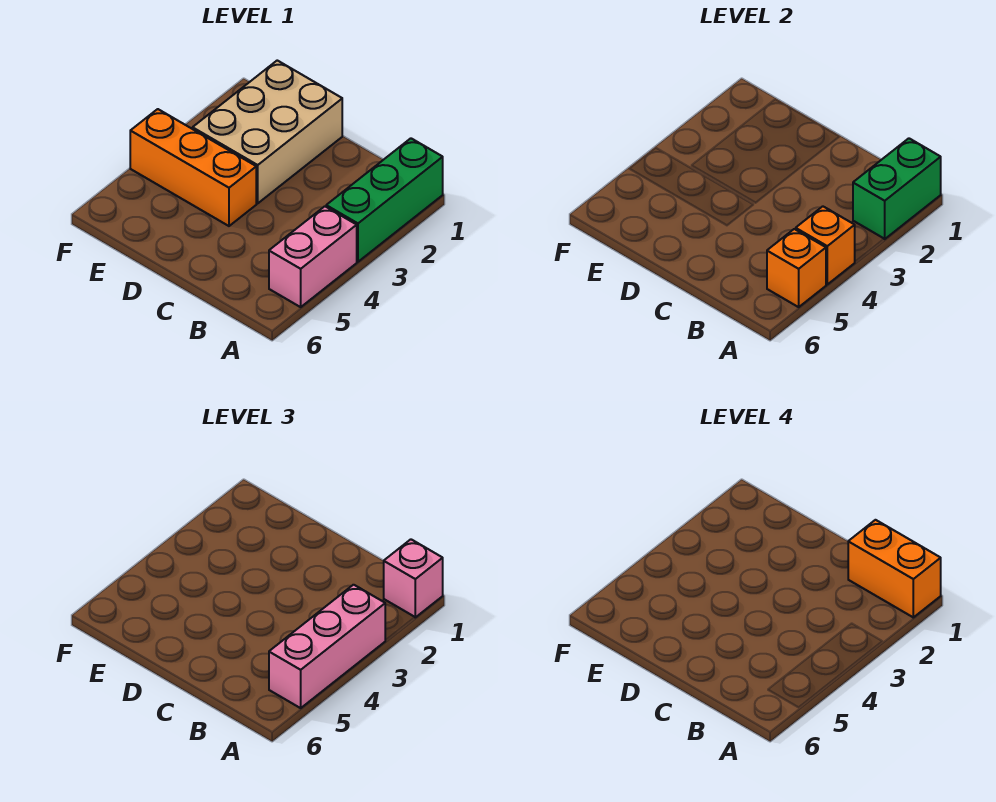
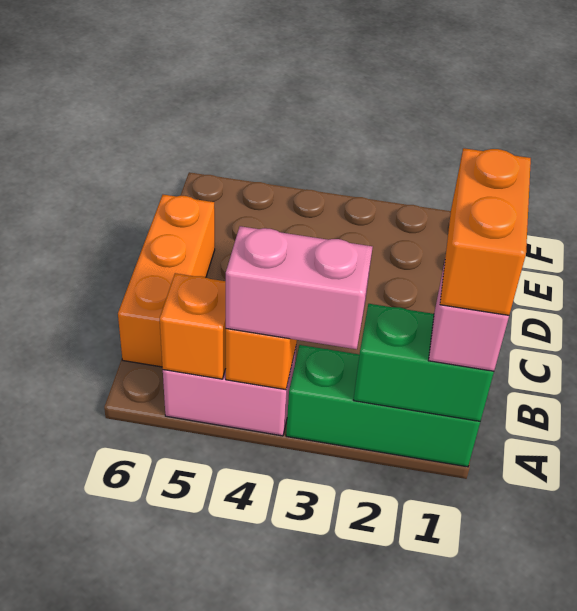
pink brick A3:A5 level 3 -> pink brick A3:A4 level 3
tan brick D1:E3 level 1 -> none
orange brick D4:F4 level 1 -> orange brick B6:D6 level 1

